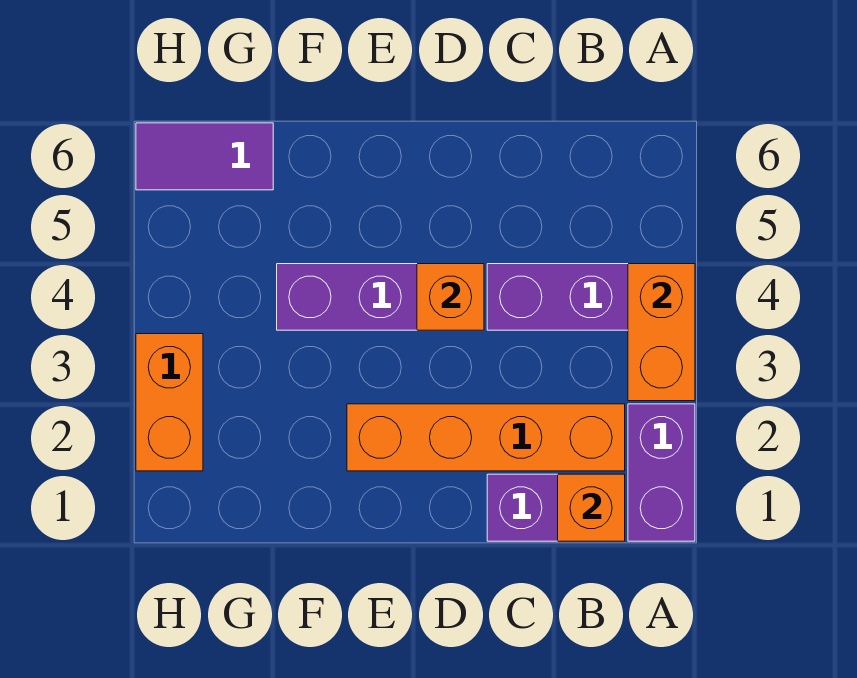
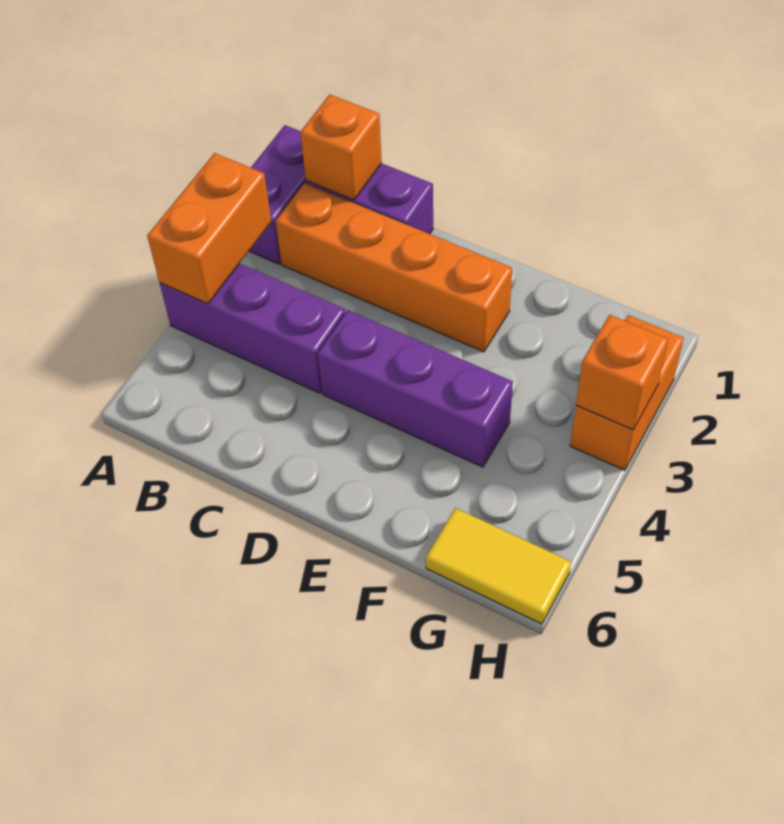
orange brick D4 level 2 -> orange brick H3 level 2
purple tile G6:H6 level 1 -> yellow tile G6:H6 level 1

